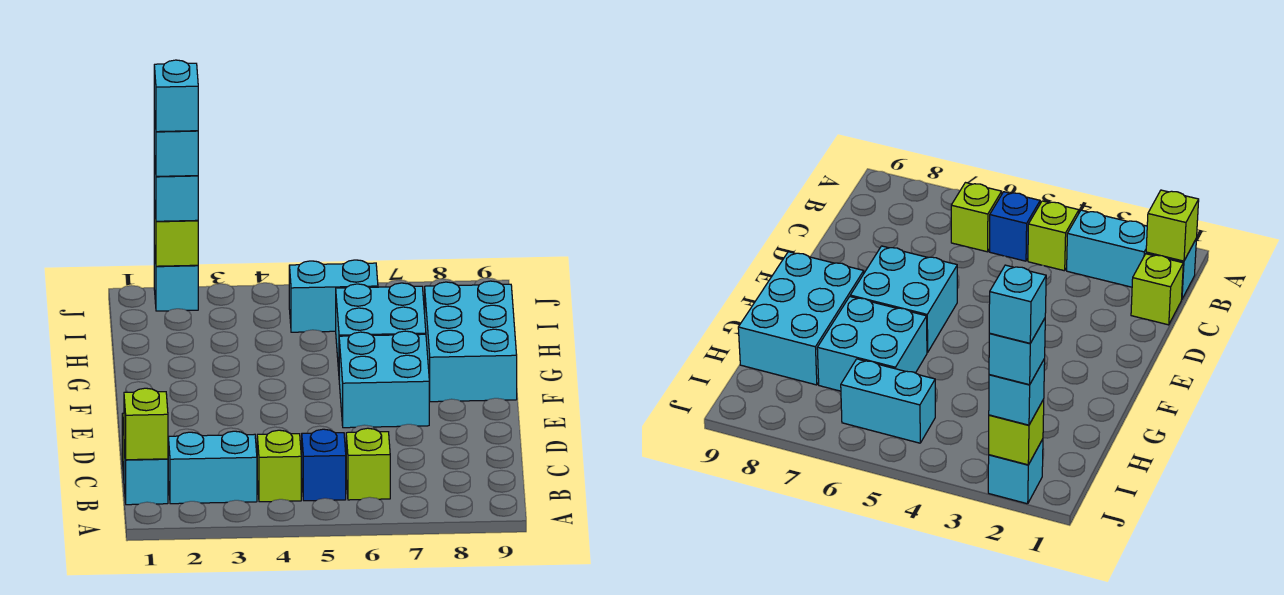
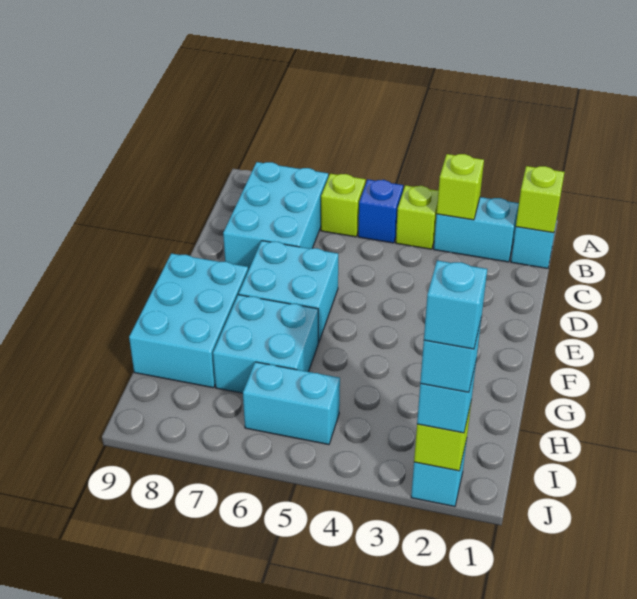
none -> cyan brick B7:D8 level 1
lime brick C1 level 1 -> lime brick B3 level 2

